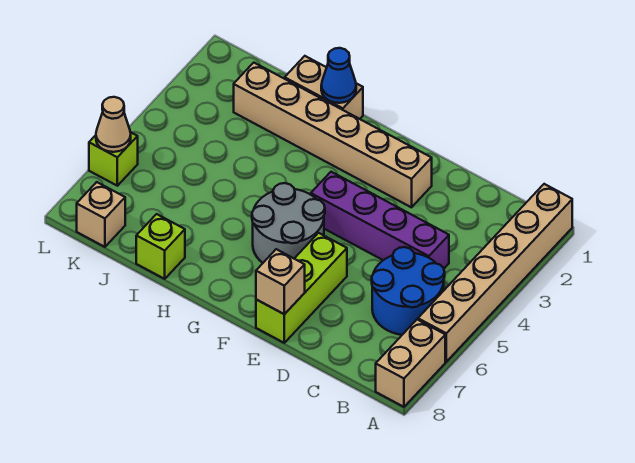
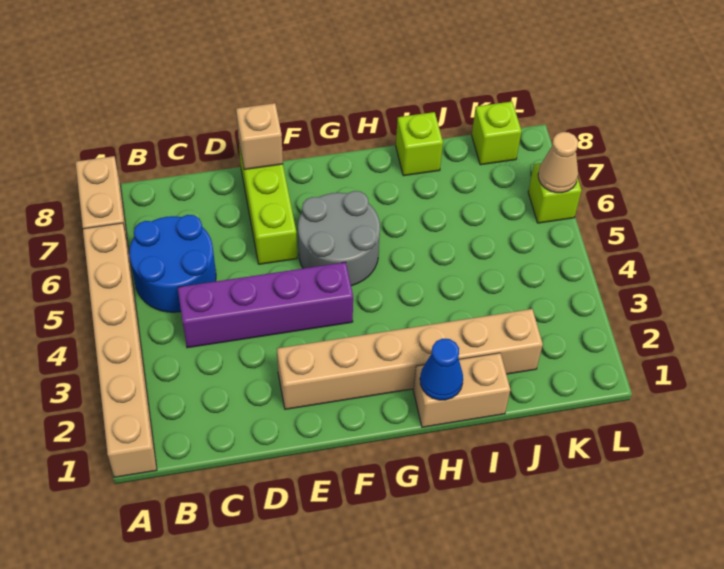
tan brick K8 level 1 -> lime brick K8 level 1

